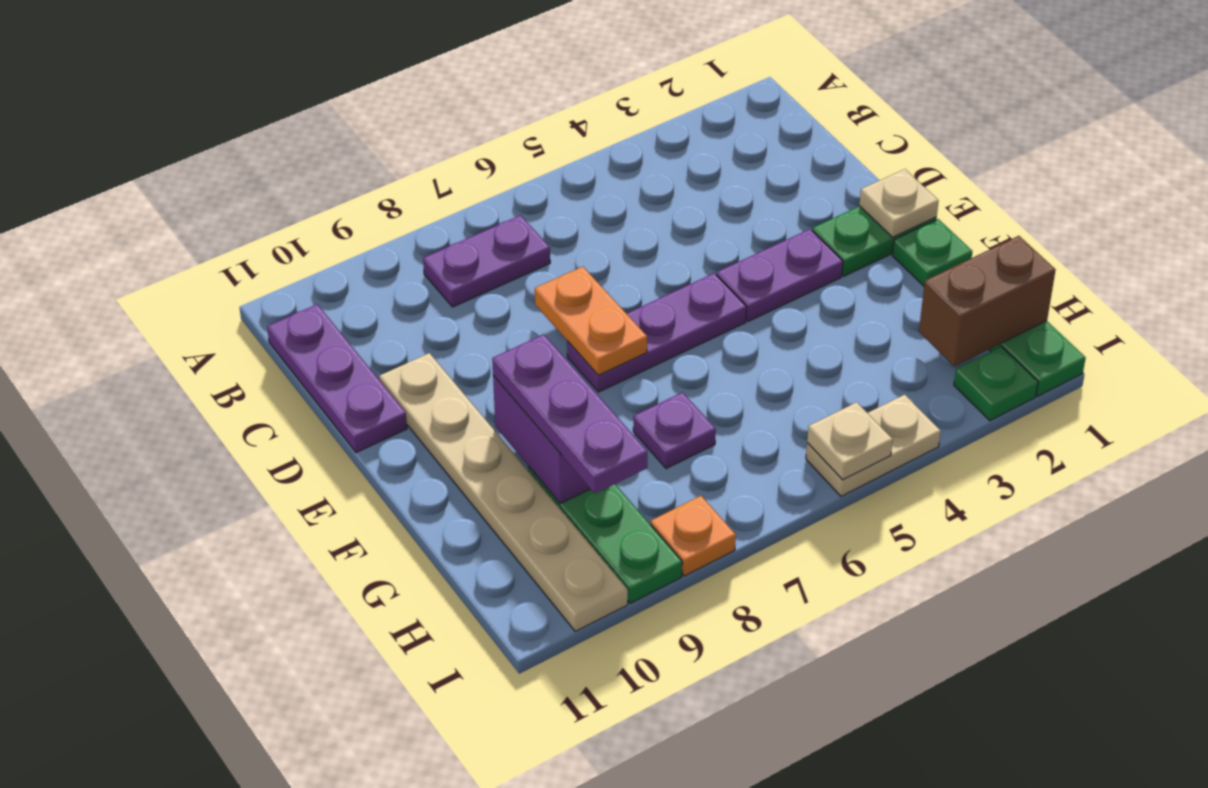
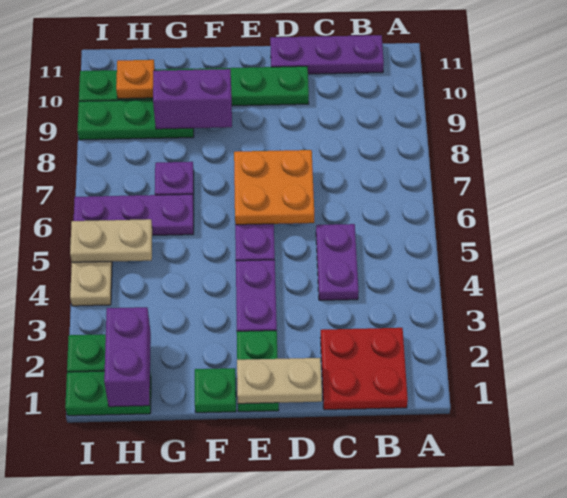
none -> red plate B1:C2 level 1
purple plate B7:B8 level 1 -> purple plate C4:C5 level 1
orange plate D7:E7 level 2 -> orange plate D6:E7 level 2
tan plate D10:I10 level 1 -> green plate D10:I10 level 1
tan plate E1 level 2 -> tan plate D1:E1 level 2
purple plate F9:H9 level 3 -> purple plate G6:I6 level 1
brown brick H1:H2 level 2 -> purple brick H1:H2 level 2
tan plate I5 level 2 -> tan plate H5:I5 level 2
orange plate I8 level 1 -> orange plate H10 level 2

